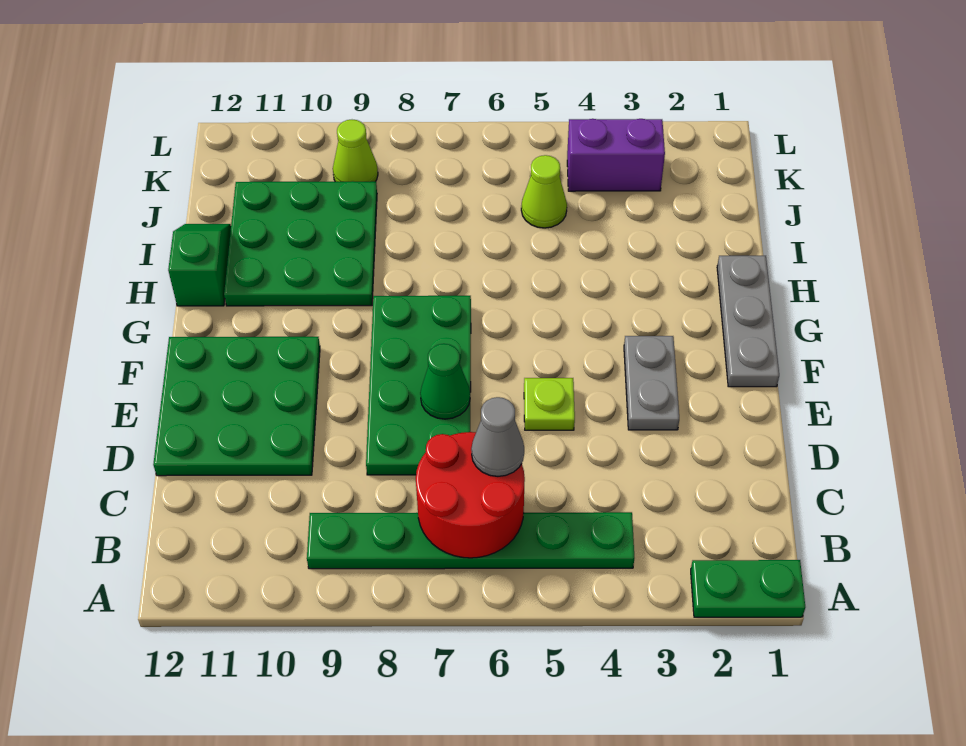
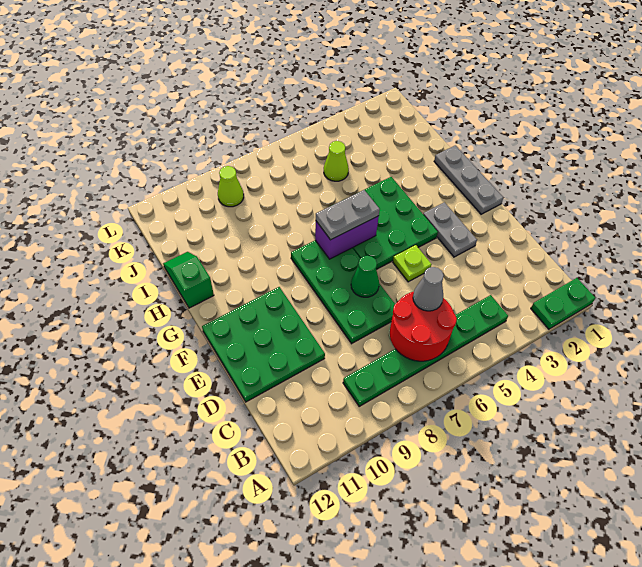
none -> grey plate G6:G7 level 3
green plate H9:J11 level 1 -> green plate F4:H6 level 1
purple brick K3:K4 level 1 -> purple brick G6:G7 level 2

